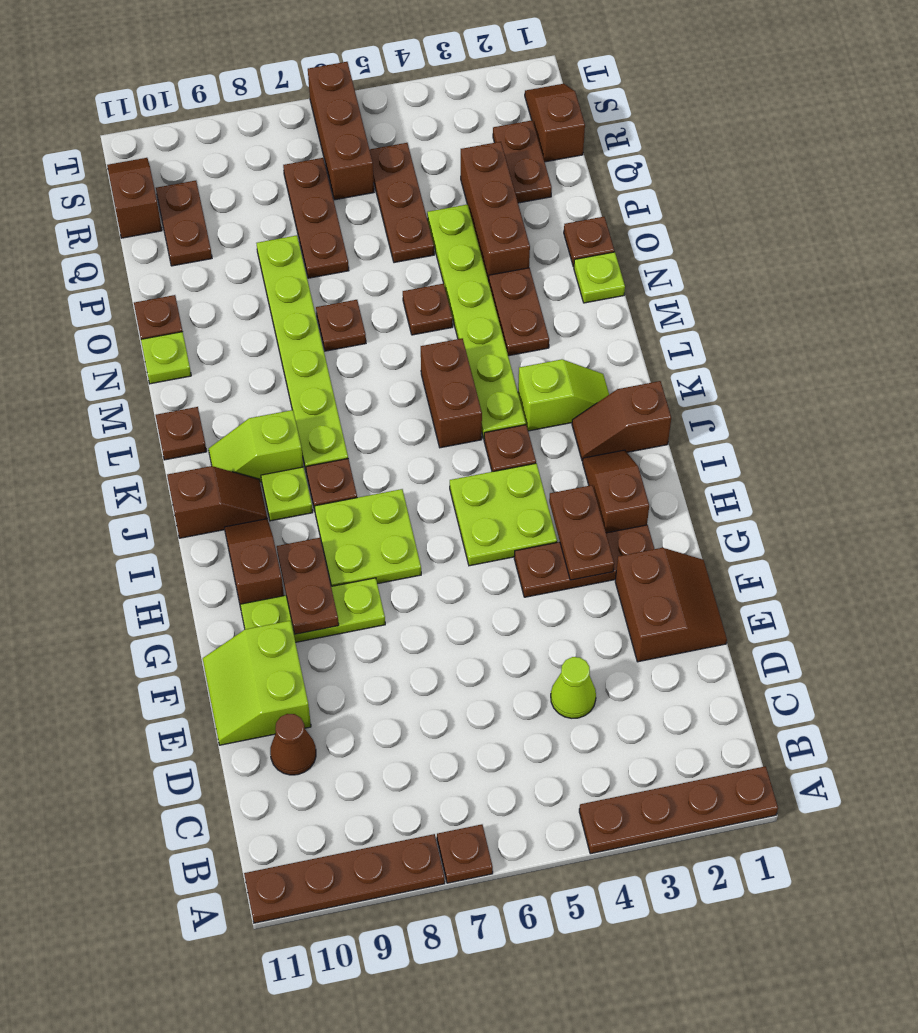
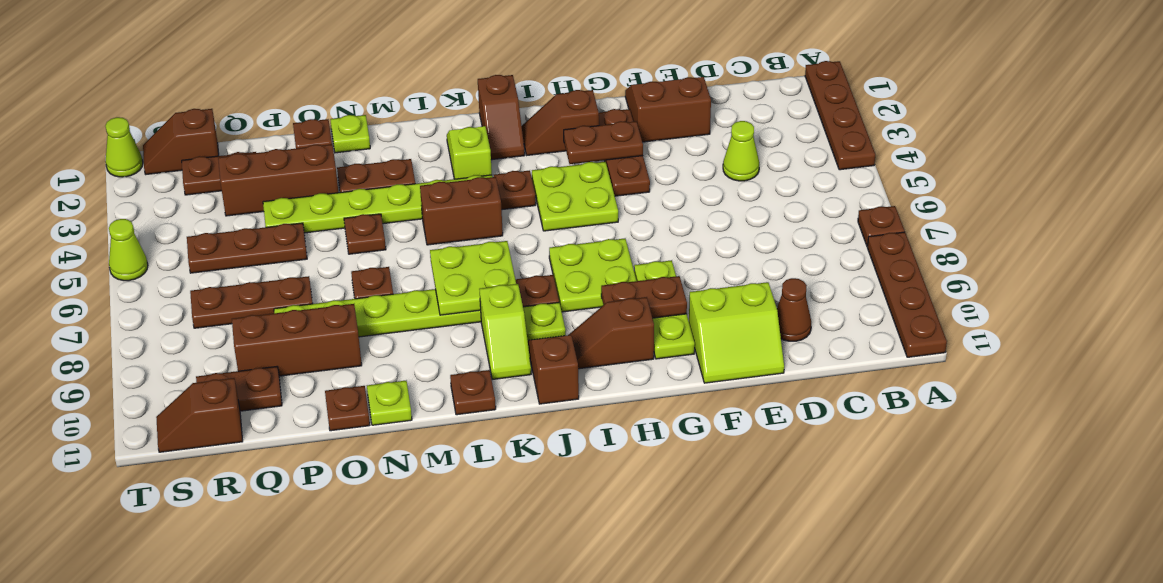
none -> lime plate K7:L8 level 2
brown brick R6:T6 level 1 -> brown brick O9:Q9 level 1
none -> lime cone T1 level 1
none -> lime cone T5 level 1

